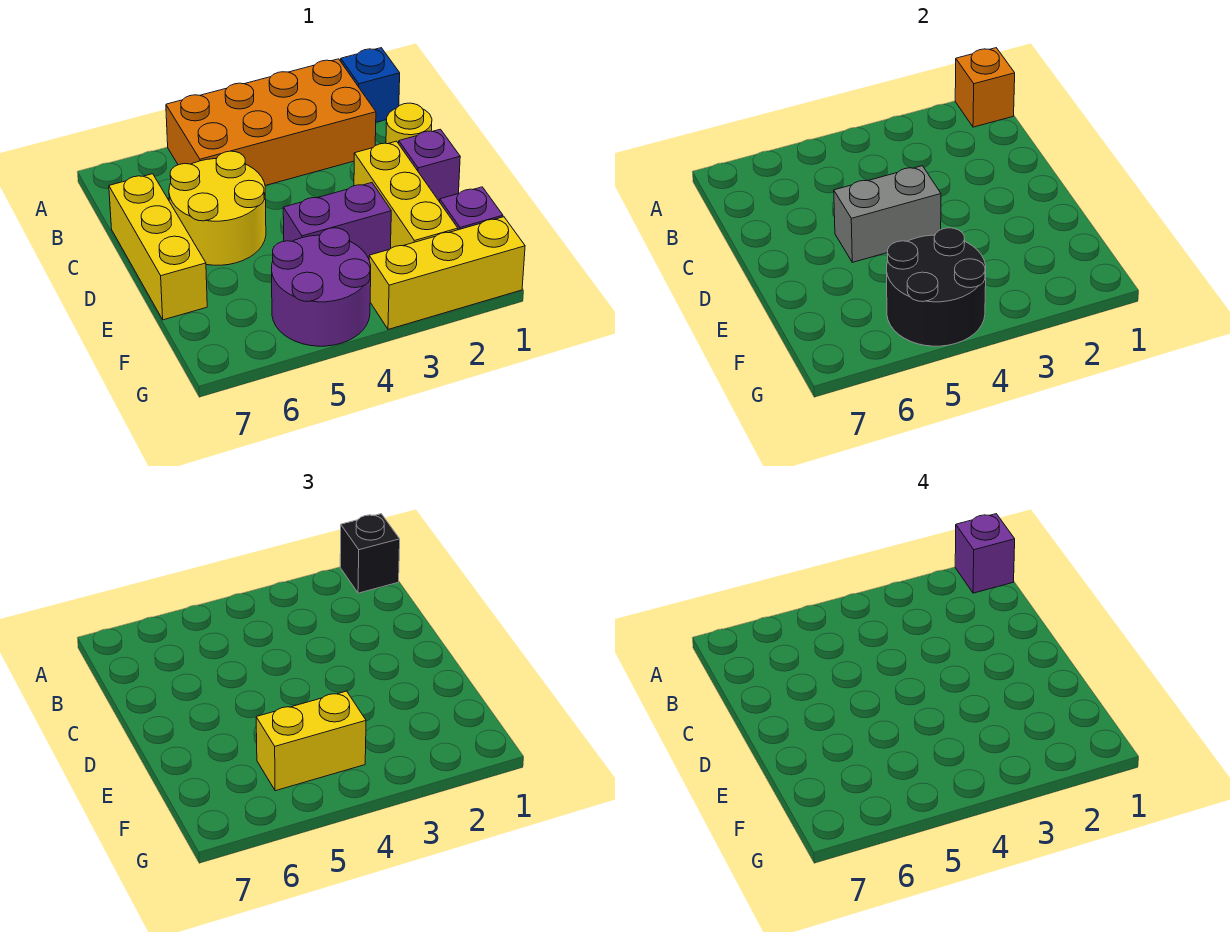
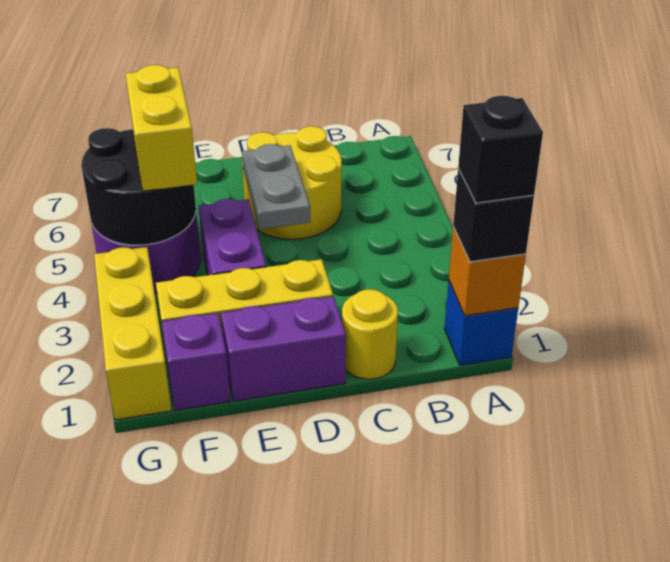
purple brick A1 level 4 -> black brick A1 level 4
orange brick A2:B5 level 1 -> none
yellow brick C7:E7 level 1 -> none
purple brick D1 level 1 -> purple brick D1:E1 level 1
grey brick D4:D5 level 2 -> grey plate D4:D5 level 2

